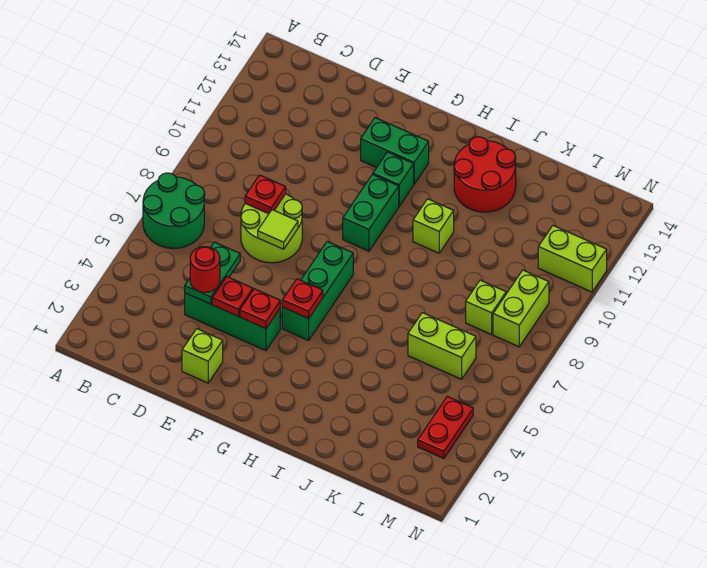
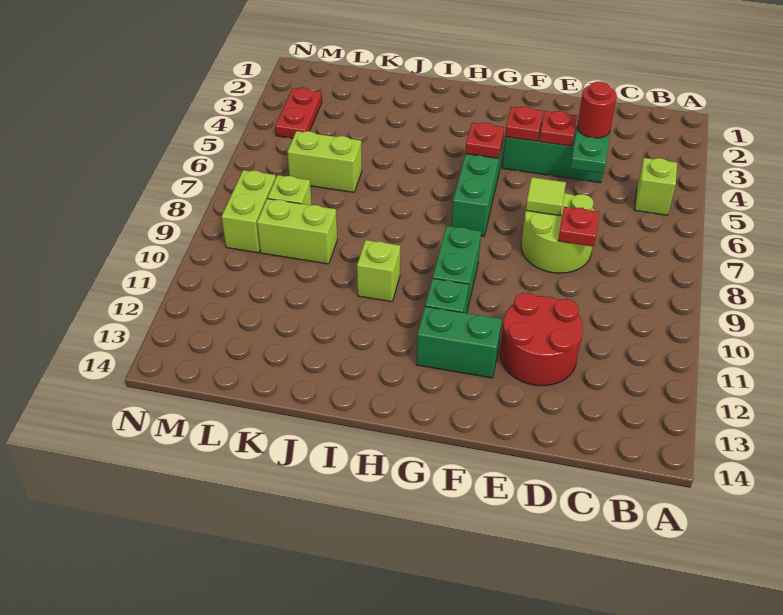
green round brick A6:B7 level 1 -> none
lime brick E2 level 1 -> lime brick B5 level 1
red round brick I12:J13 level 1 -> red round brick D11:E12 level 1
lime brick M11:N11 level 1 -> lime brick K9:L9 level 1

